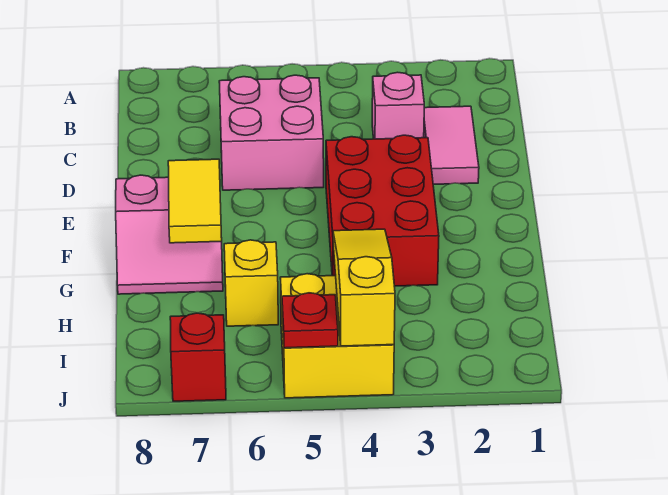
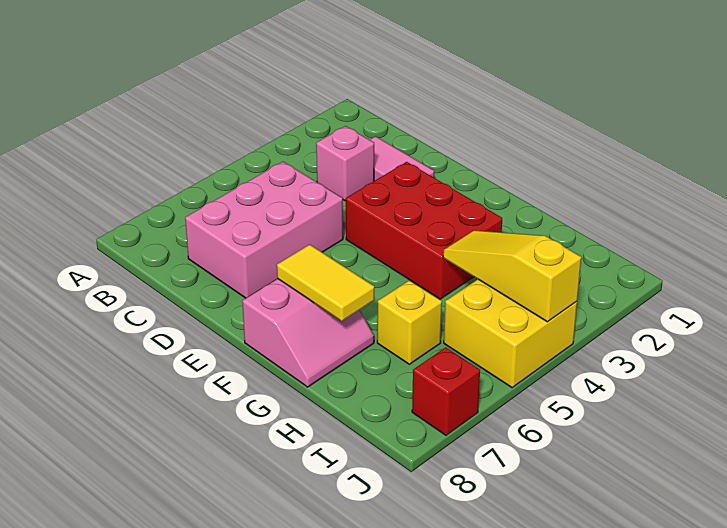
pink brick C5:D6 level 1 -> pink brick C5:D7 level 1
red plate J5 level 2 -> none

